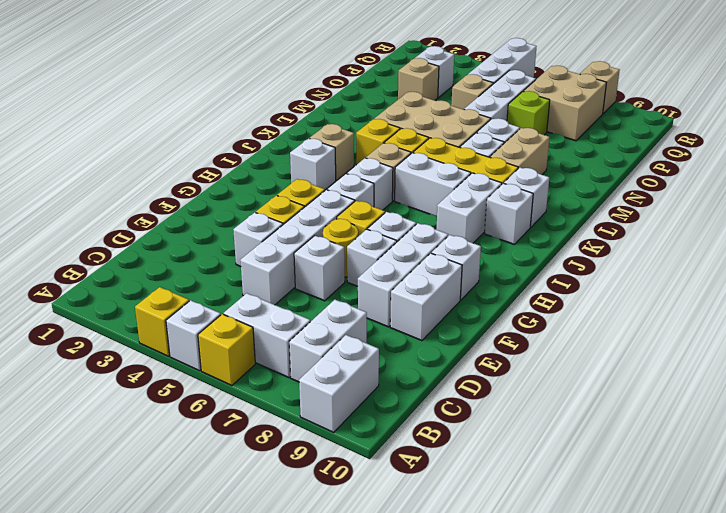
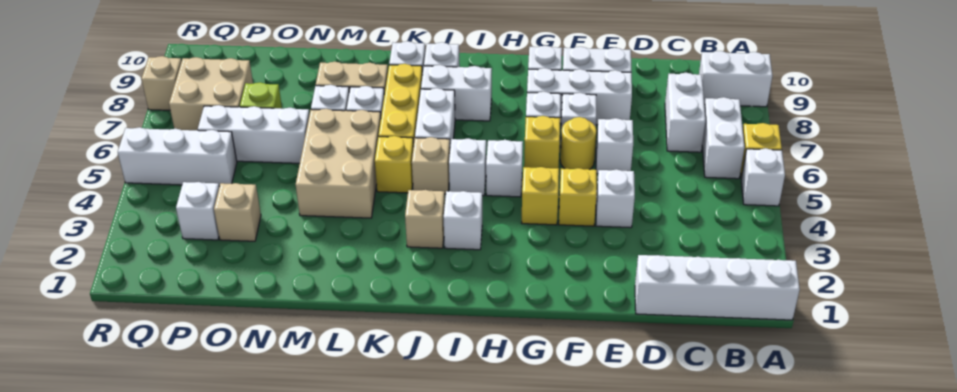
yellow brick A4 level 1 -> none
white brick B8:C8 level 1 -> white brick C7:C8 level 1
white brick D5:G5 level 1 -> white brick A1:D1 level 1
yellow brick K4 level 1 -> none
tan brick O5 level 1 -> none

